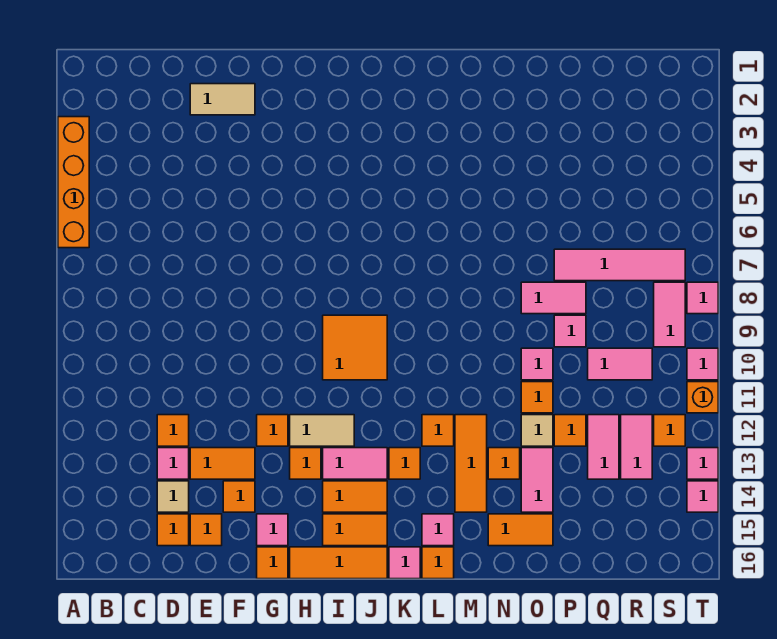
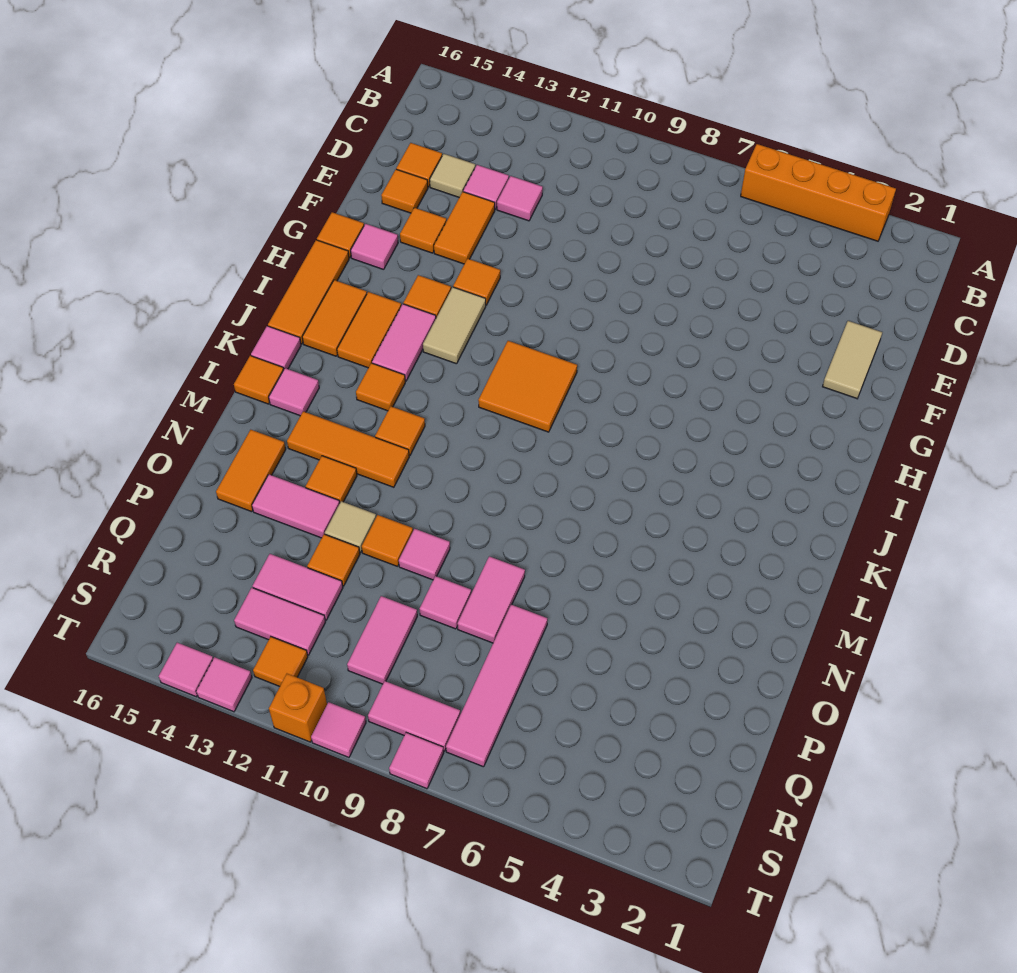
orange tile D12 level 1 -> pink tile D12 level 1

